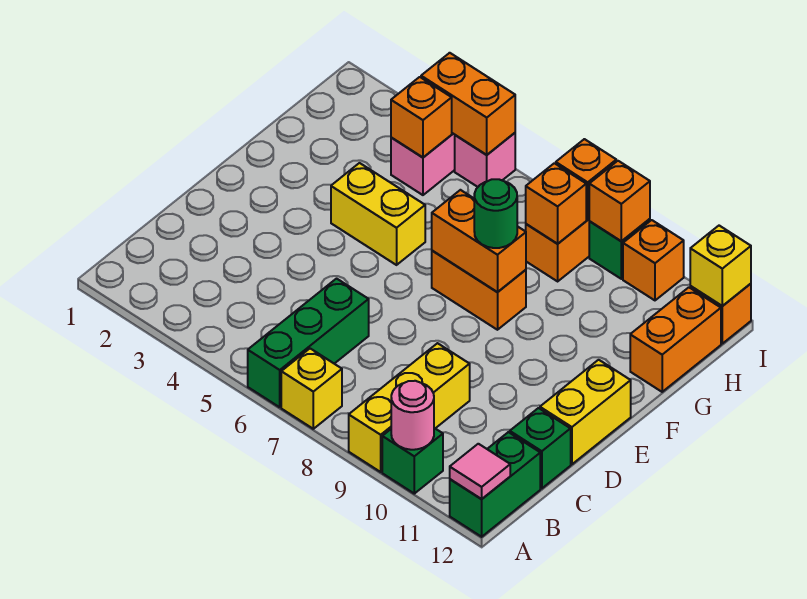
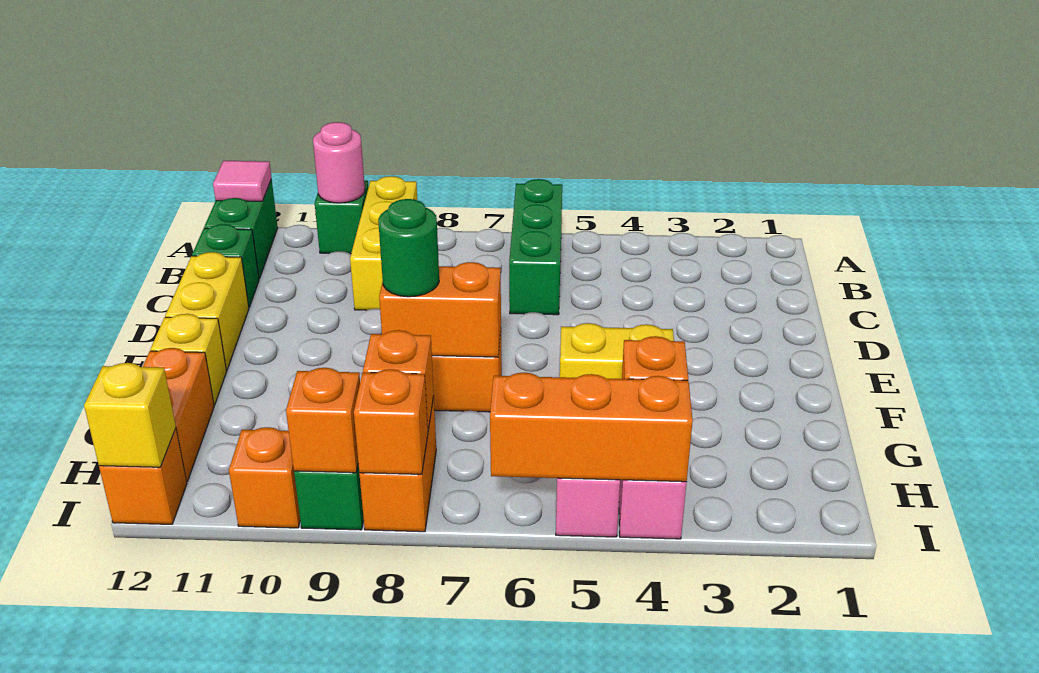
yellow brick A7 level 1 -> yellow brick F12 level 1
orange brick I4:I5 level 2 -> orange brick I4:I6 level 2

